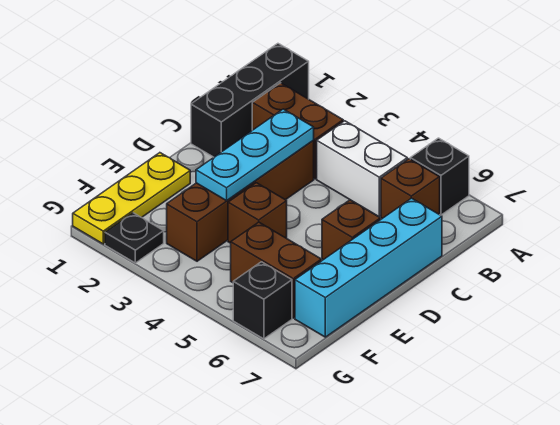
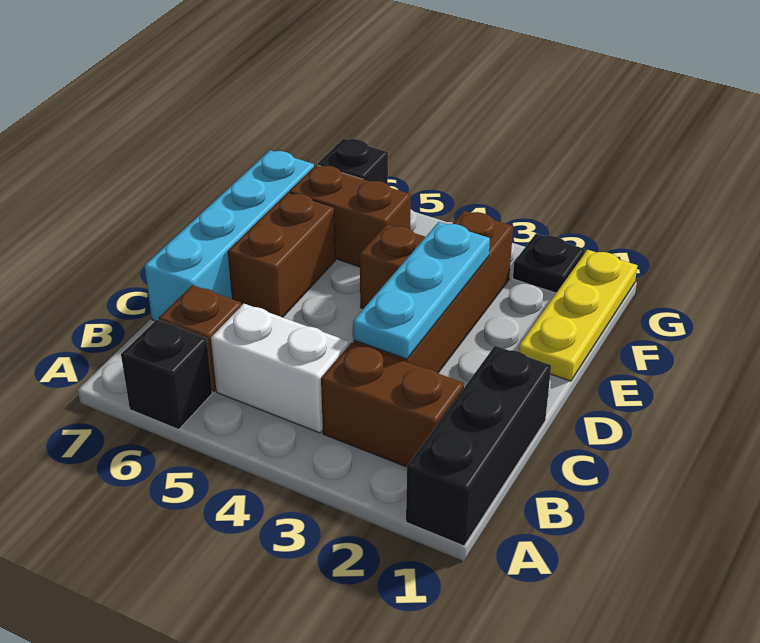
brown brick D6 level 1 -> brown brick D6:E6 level 1

